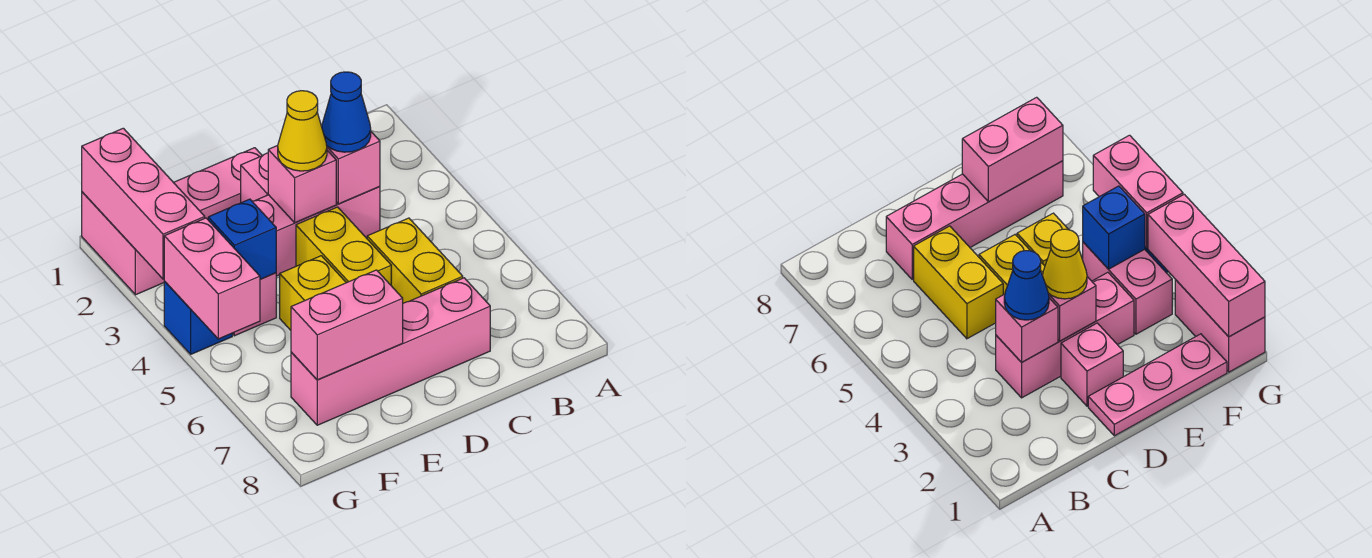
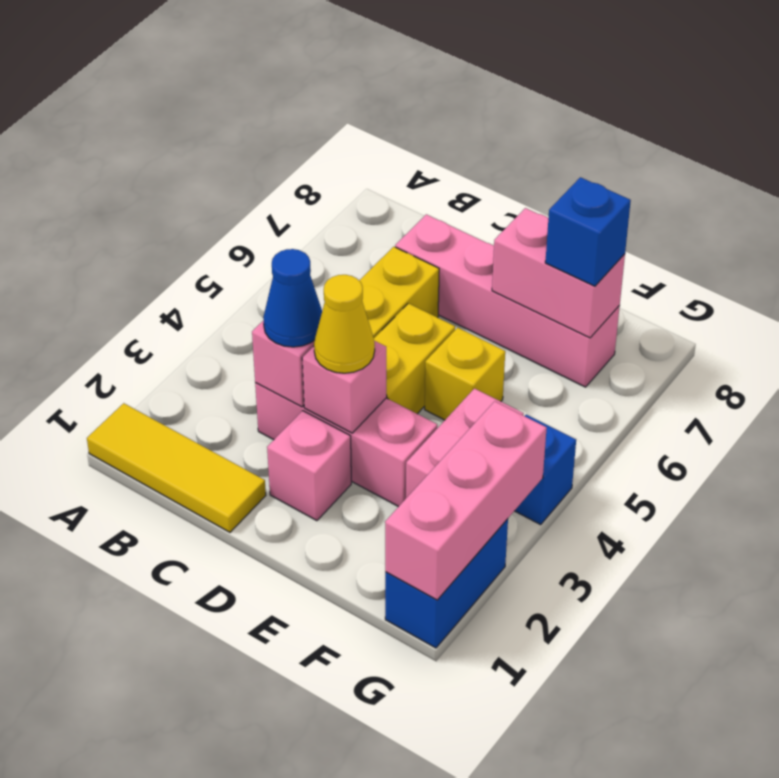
none -> yellow tile A1:C1 level 1
pink plate D1:F1 level 1 -> none
blue brick F4 level 2 -> blue brick F7 level 3
pink brick G1:G2 level 1 -> blue brick G1:G2 level 1
pink brick G4:G5 level 2 -> none

